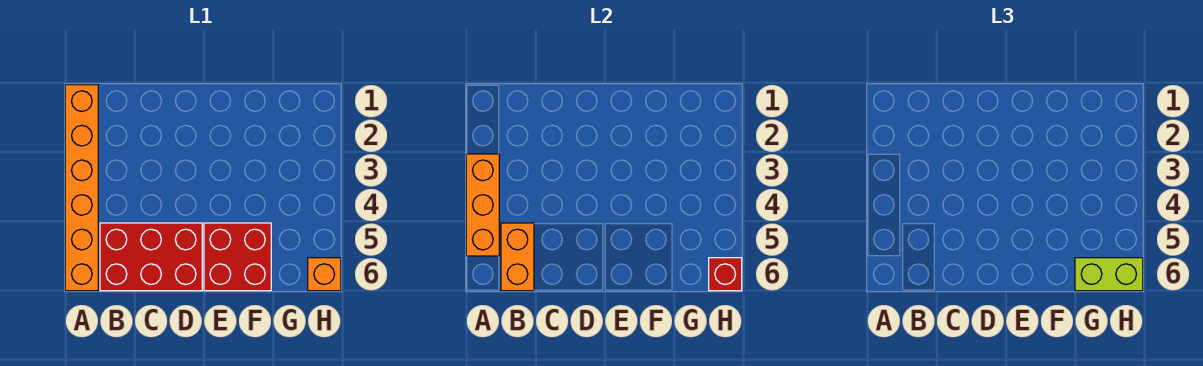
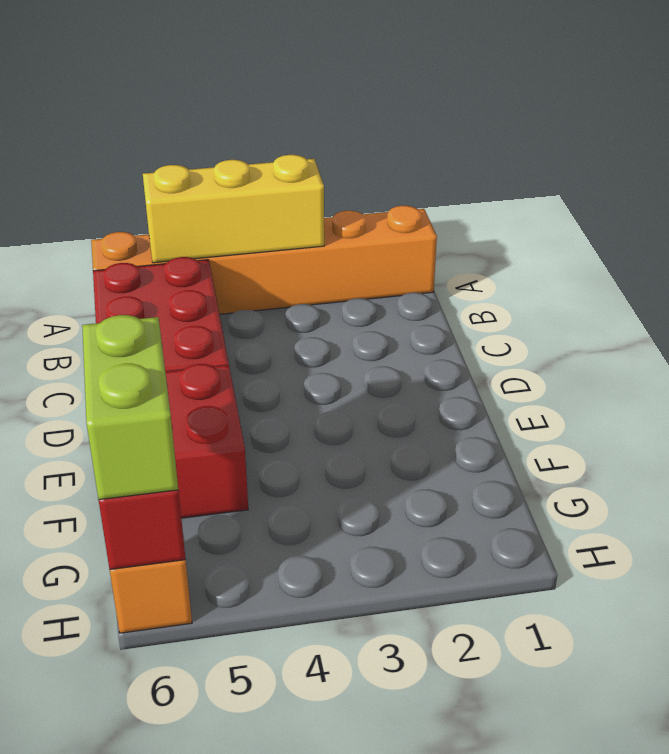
orange brick A3:A5 level 2 -> yellow brick A3:A5 level 2
orange brick B5:B6 level 2 -> none

